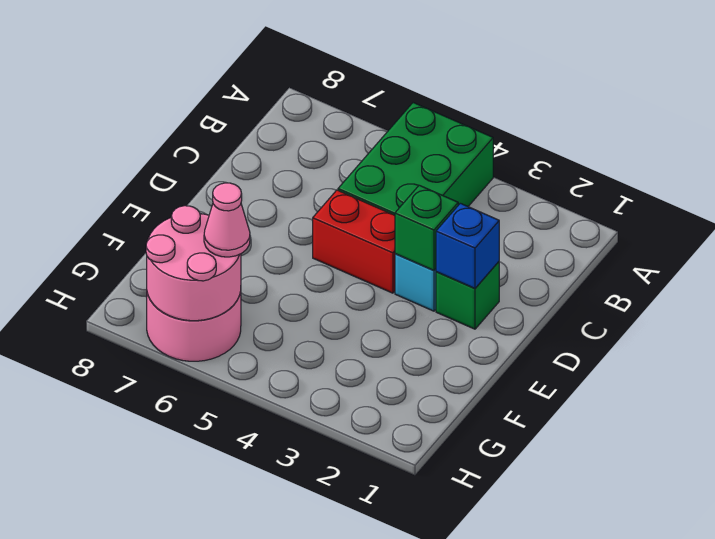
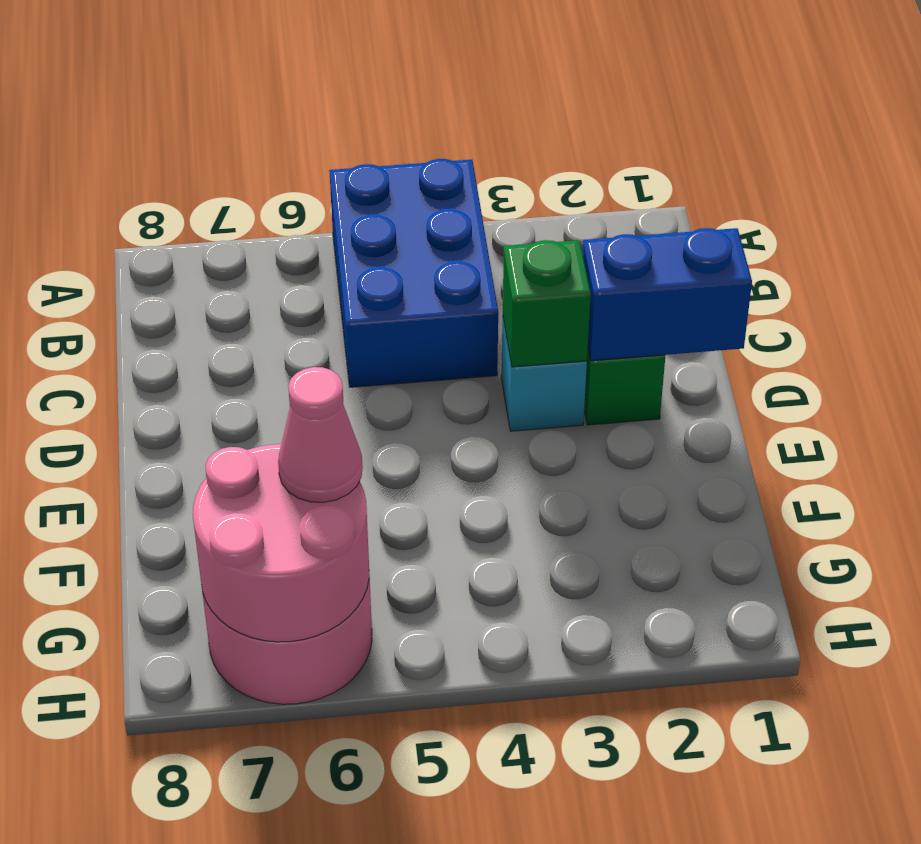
green brick A4:C5 level 1 -> blue brick A4:C5 level 1
blue brick D2 level 2 -> blue brick D1:D2 level 2
red brick D4:D5 level 1 -> none

